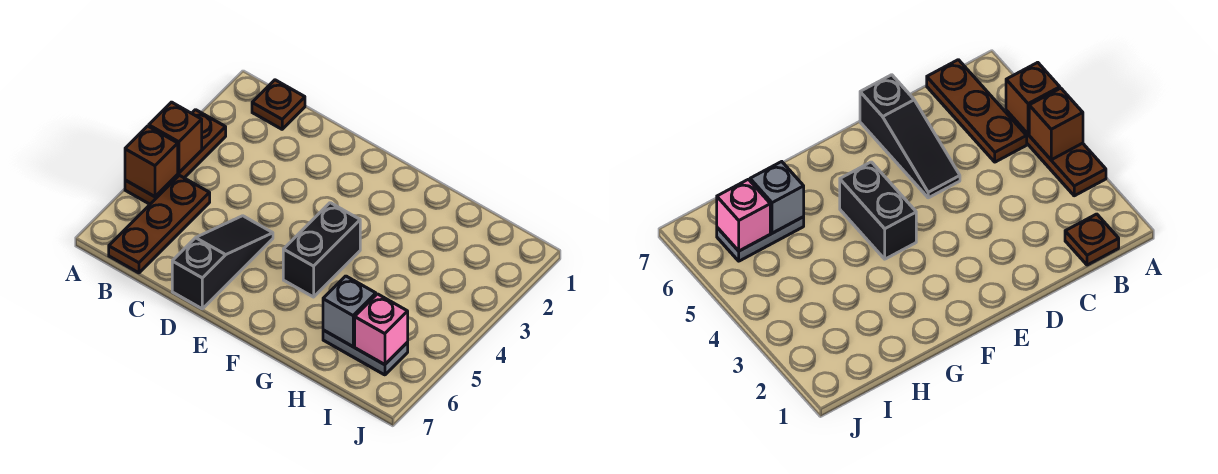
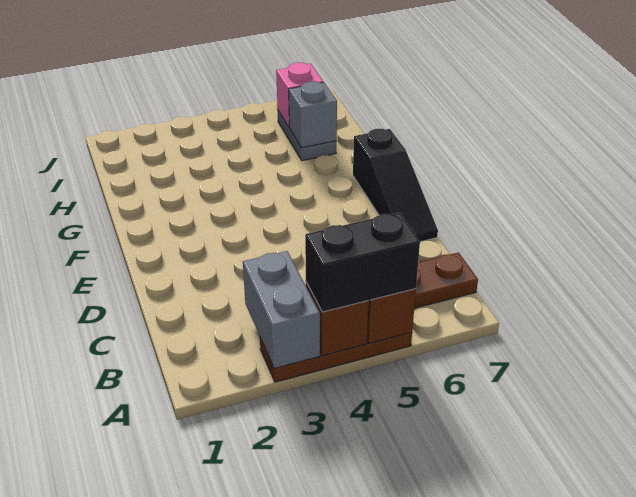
none -> grey brick A3:B3 level 2
brown plate B1 level 1 -> none
black slope D5:D7 level 1 top 7 -> black slope D7:F7 level 1 top F
black brick F4:F5 level 1 -> black brick A4:A5 level 3

